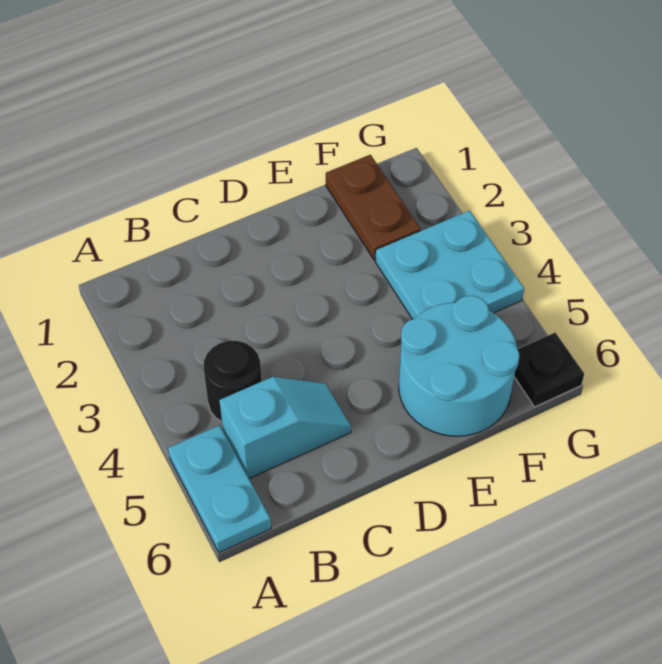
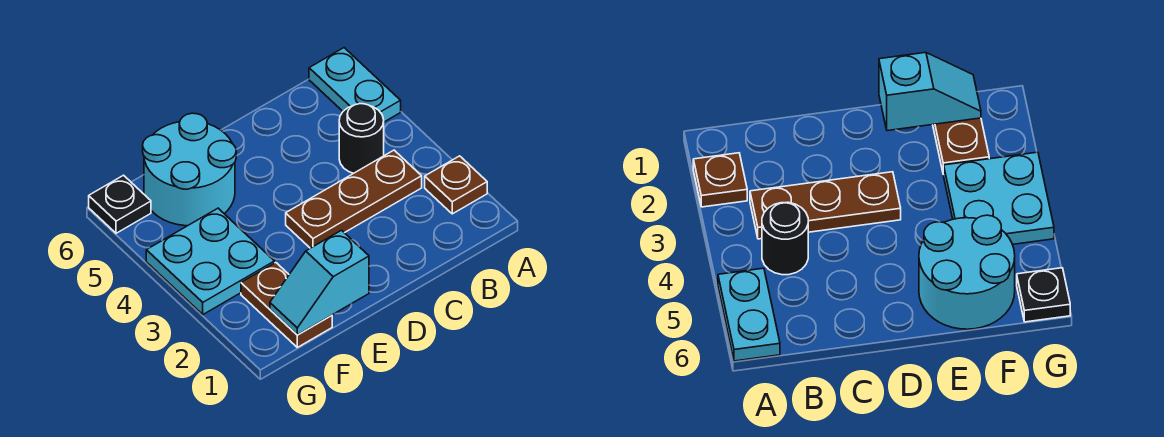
none -> brown plate A2 level 1
none -> brown plate B3:D3 level 1
cyan slope B5:C5 level 1 top B -> cyan slope E1:F1 level 2 top E

